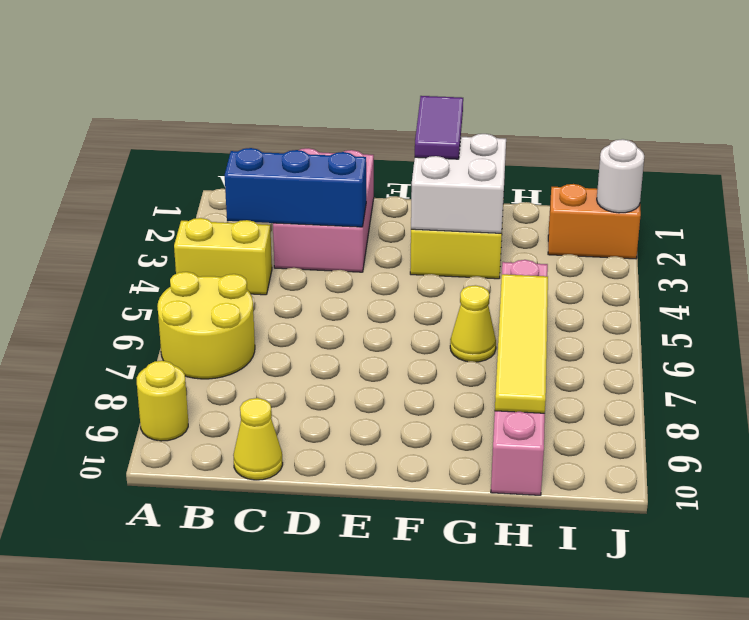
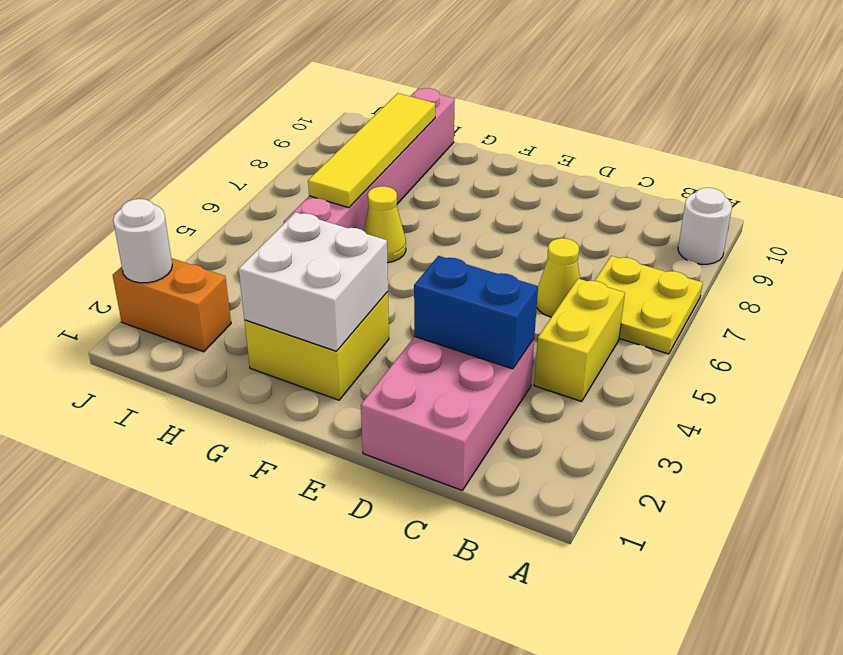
yellow brick A4:B4 level 1 -> yellow brick B4:B5 level 1
yellow round brick A6:B7 level 1 -> yellow plate A6:B7 level 1
yellow round brick A9 level 1 -> white round brick A9 level 1
blue brick B3:D3 level 2 -> blue brick C3:D3 level 2
yellow cone C10 level 1 -> yellow cone C6 level 1
purple tile F1:F2 level 3 -> none

